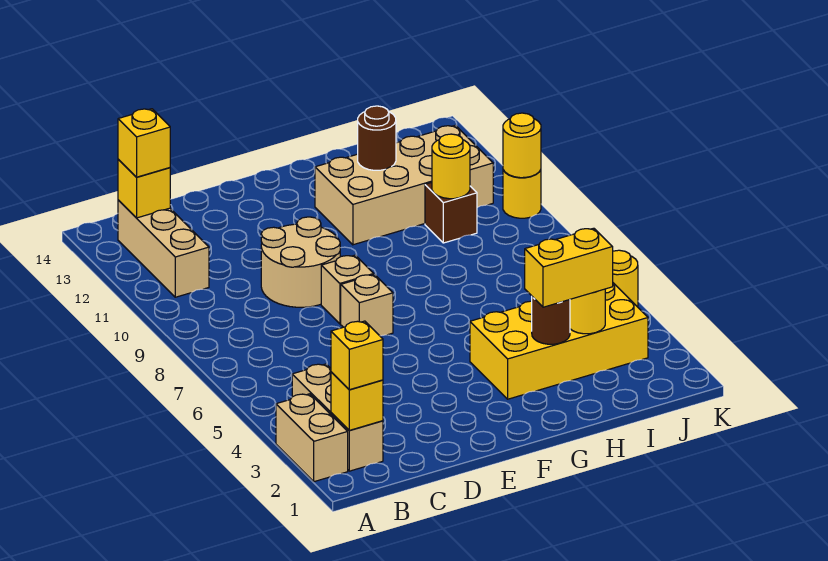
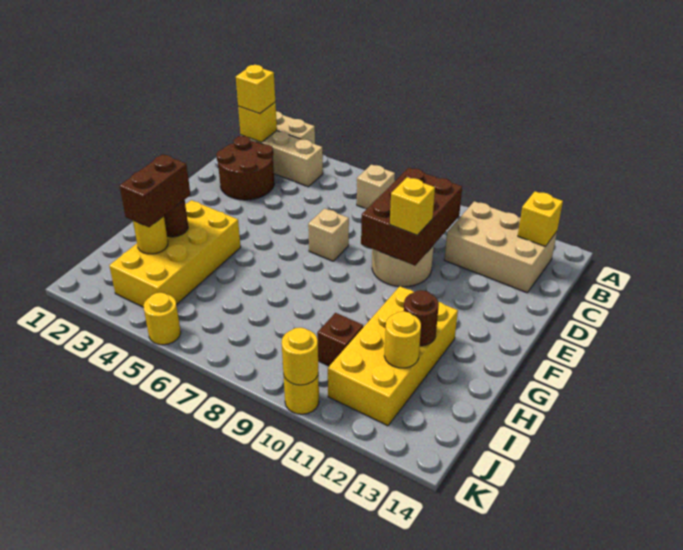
tan brick B11:B13 level 1 -> tan brick B11:C13 level 1
yellow brick B13 level 3 -> yellow brick E10 level 3
none -> brown round brick C2:D3 level 1
none -> brown brick C9:E10 level 2
tan brick E8 level 1 -> tan brick B7 level 1
tan brick G11:J12 level 1 -> yellow brick G11:J12 level 1
yellow brick H3:I3 level 3 -> brown brick H3:I3 level 3
yellow round brick I10 level 2 -> yellow round brick I12 level 2

